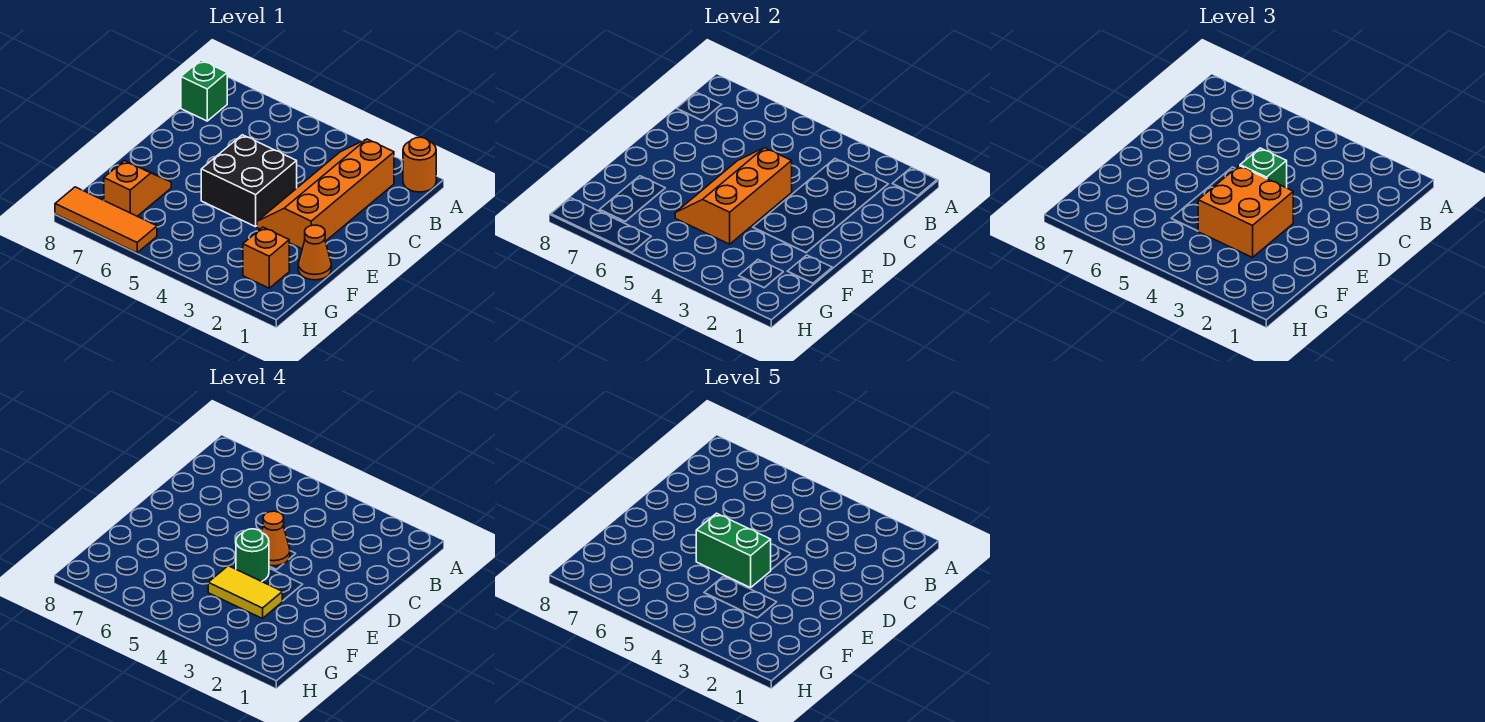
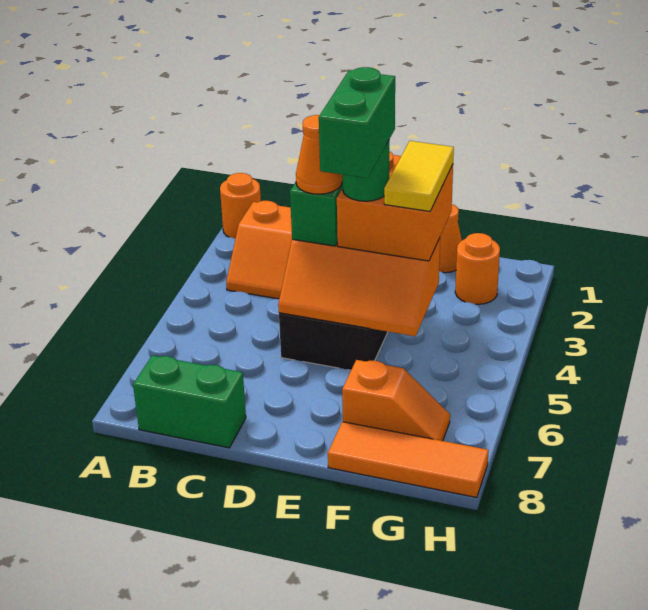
green brick B8 level 1 -> green brick B8:C8 level 1
orange slope F7:G7 level 1 top G -> orange slope F7:G7 level 1 top F
orange brick G2 level 1 -> orange round brick G2 level 1
orange tile H6:H8 level 1 -> orange tile F8:H8 level 1

